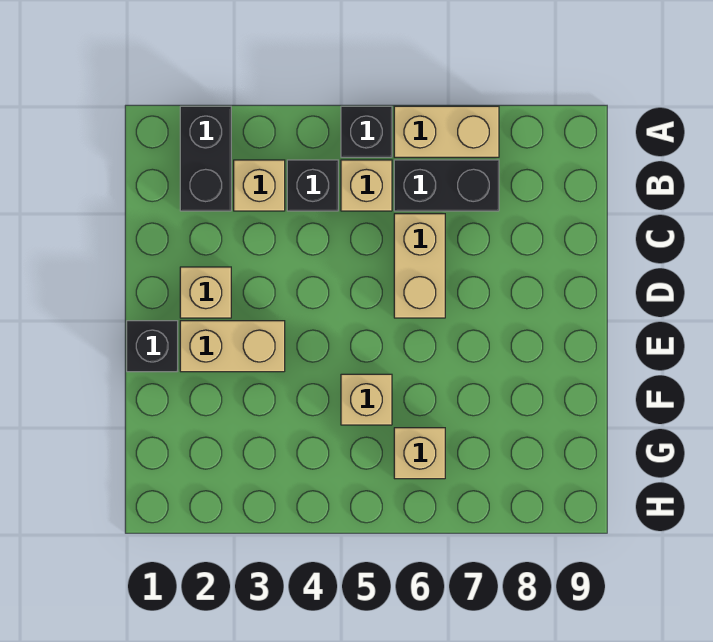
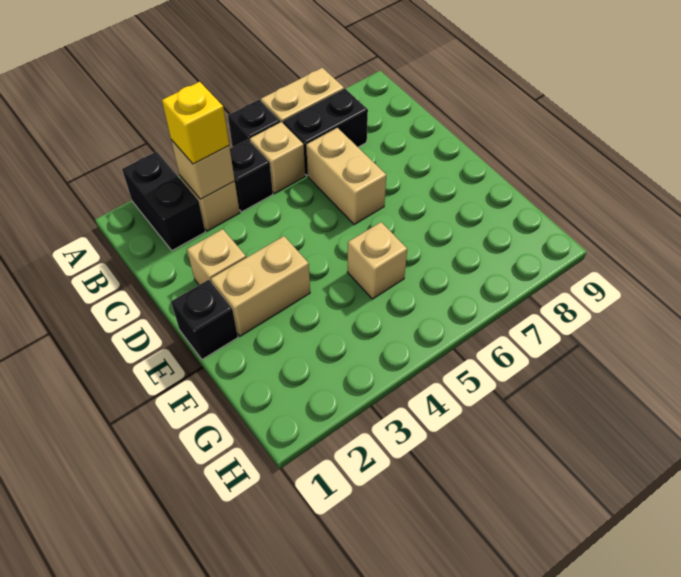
none -> yellow brick B3 level 3
tan brick G6 level 1 -> tan brick B3 level 2

